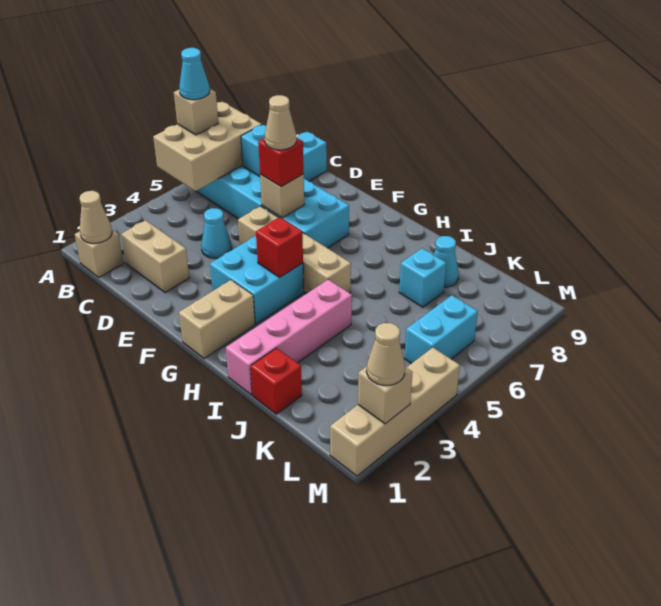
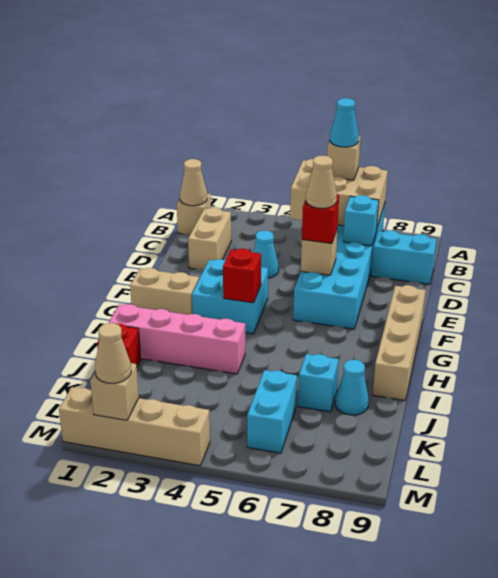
tan brick E5:H5 level 1 -> tan brick F9:I9 level 1
cyan brick L5:L6 level 1 -> cyan brick K6:L6 level 1

